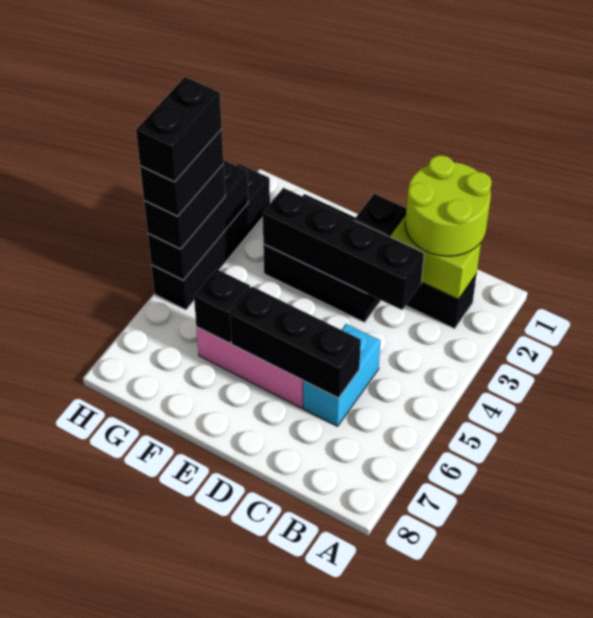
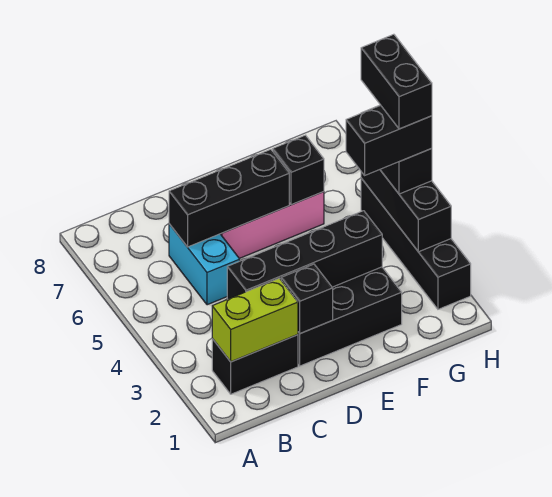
lime round brick B1:C2 level 3 -> none
black brick H4:H5 level 4 -> black brick G4:H4 level 4

